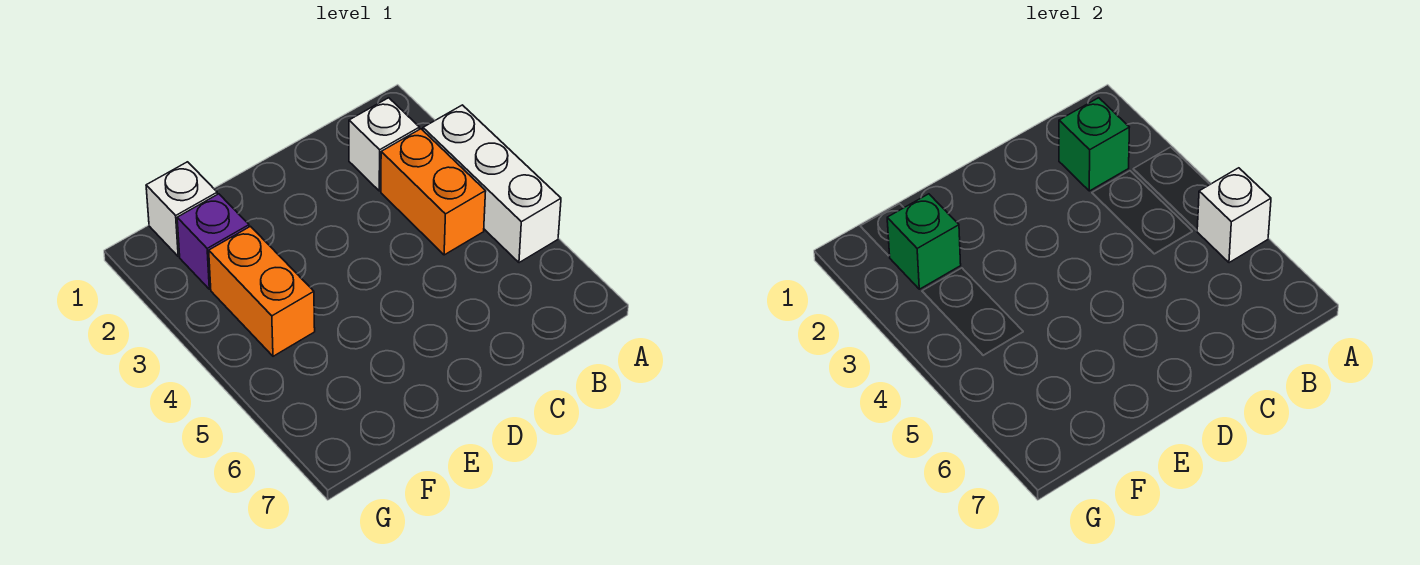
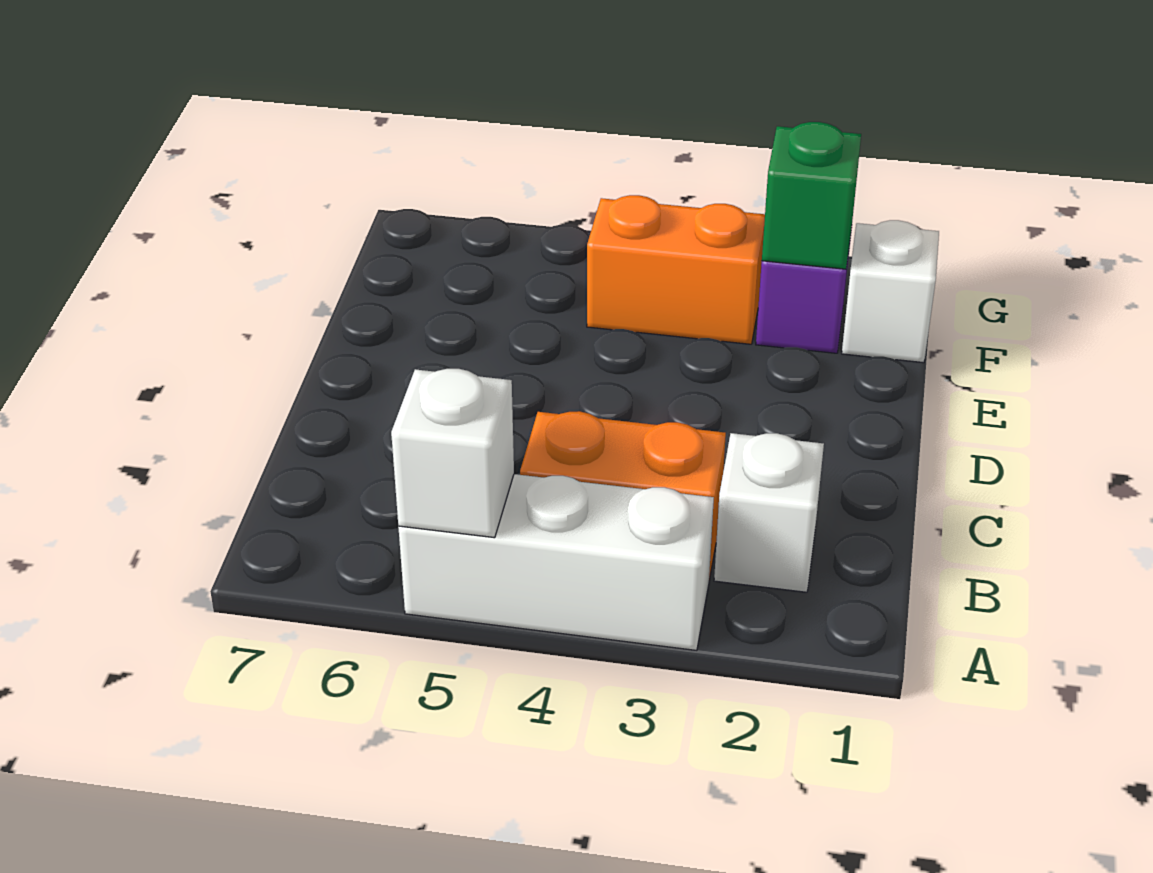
green brick B2 level 2 -> none

